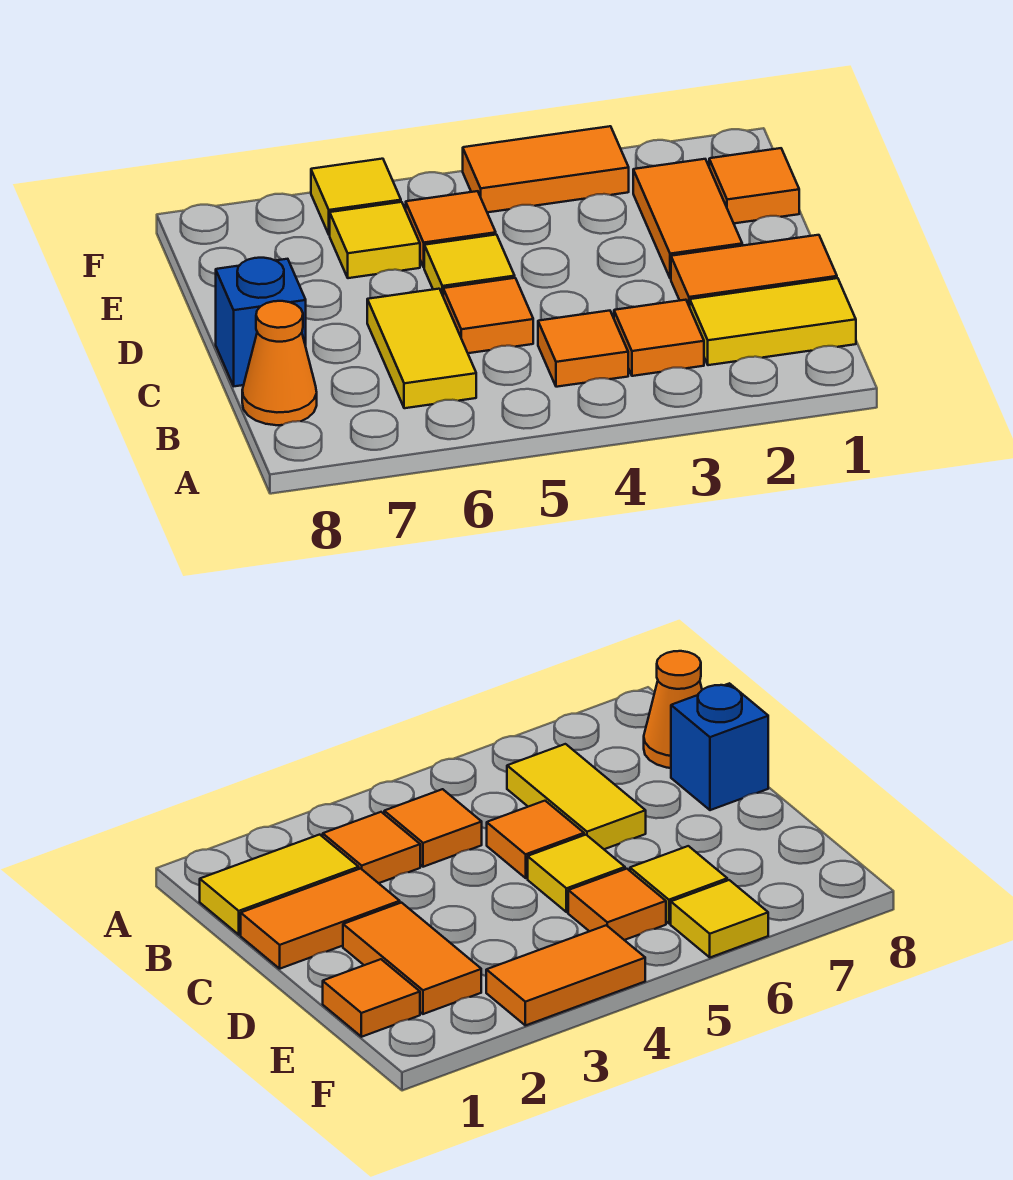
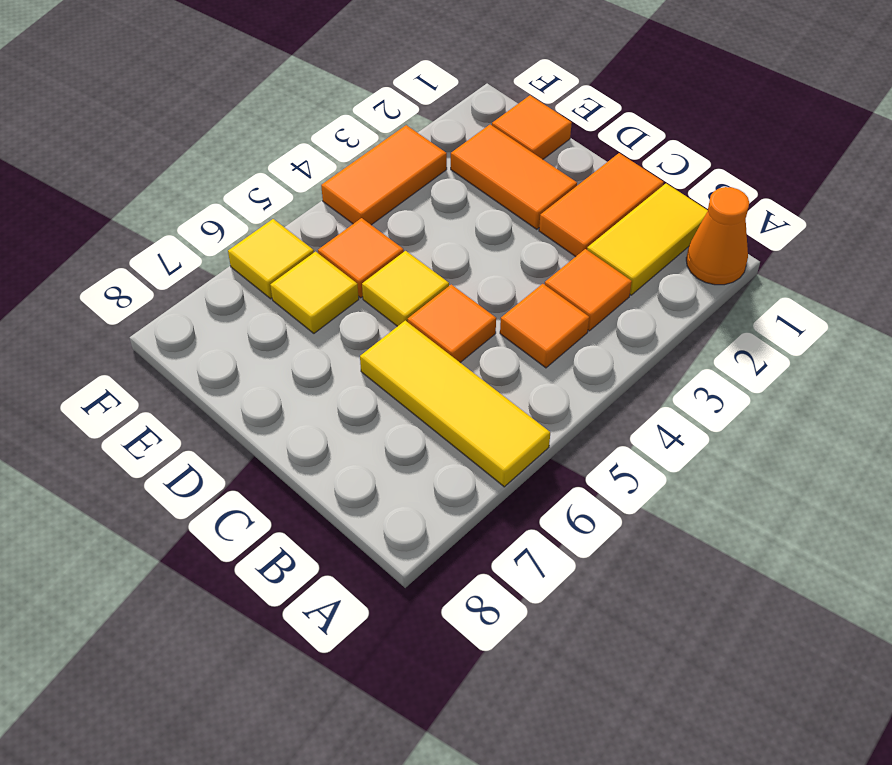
yellow tile B6:C6 level 1 -> yellow tile A6:C6 level 1
orange cone B8 level 1 -> orange cone A1 level 1
blue brick C8 level 1 -> none

